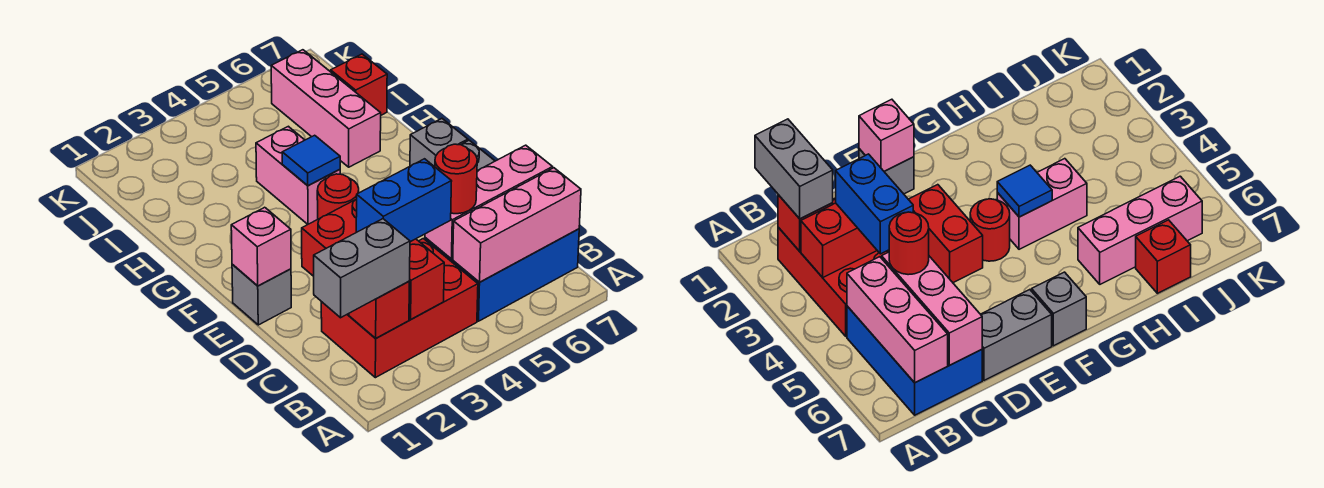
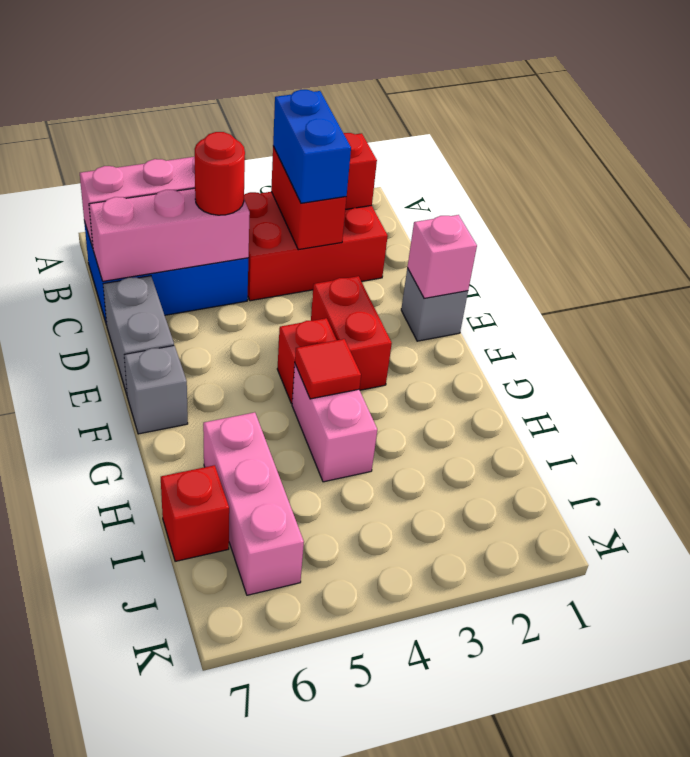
grey brick B1:B2 level 3 -> none
blue brick C3:C4 level 3 -> blue brick B3:C3 level 3
red brick E3:E4 level 1 -> red brick E3:F3 level 1
red round brick F4 level 1 -> red brick F4 level 1
blue tile G4 level 2 -> red tile G4 level 2

